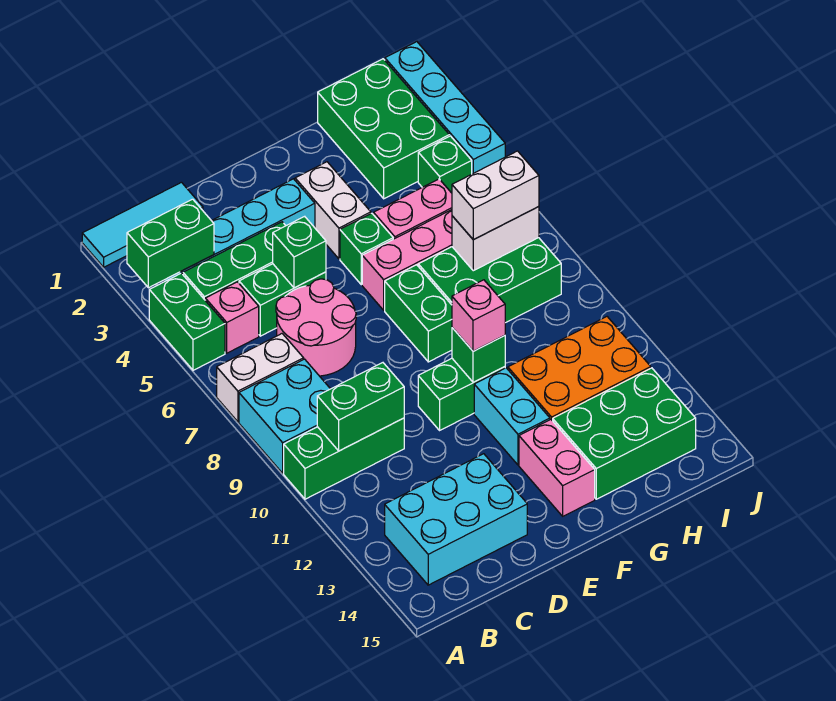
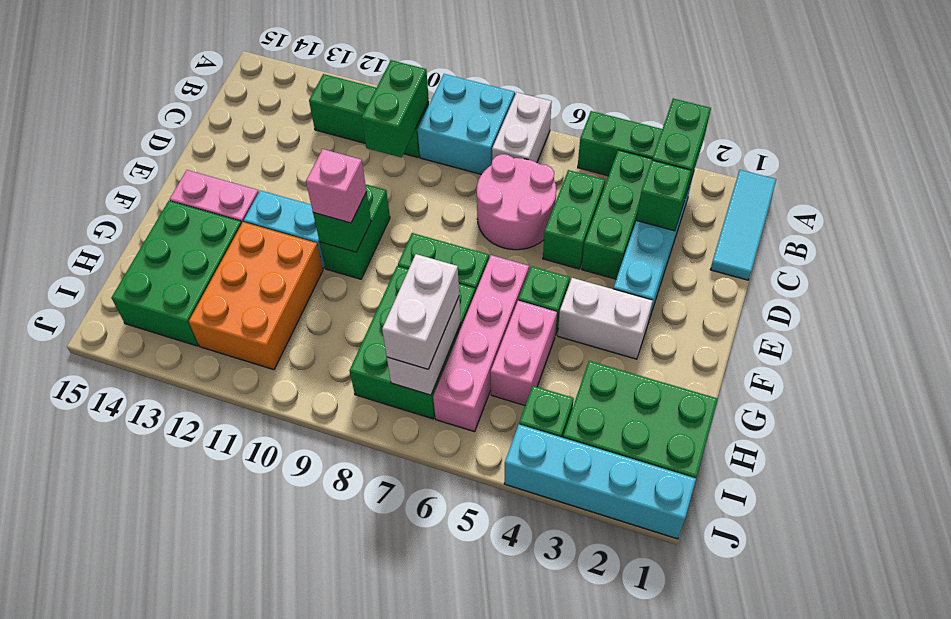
green brick A10:C10 level 1 -> green brick B10:B12 level 1
pink brick B5 level 1 -> none
cyan brick B13:D14 level 1 -> none
green brick D5 level 2 -> green brick C3 level 2

